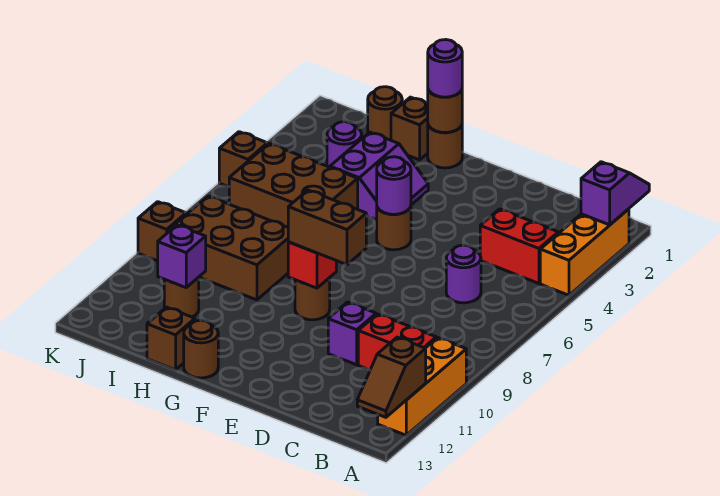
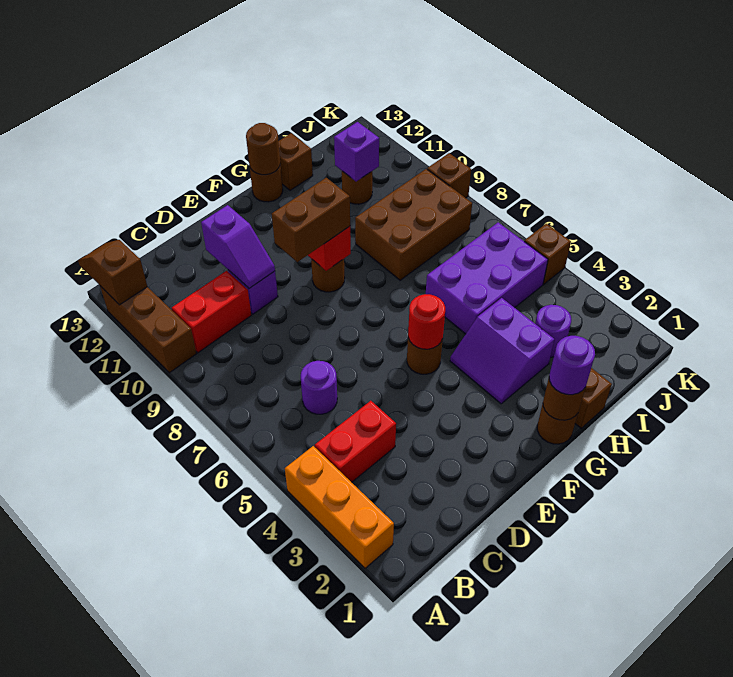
purple slope A1:A2 level 2 top 2 -> purple slope D10:D11 level 2 top 11
orange brick A10:A12 level 1 -> brown brick A10:A12 level 1
purple round brick F5 level 2 -> red round brick F5 level 2
brown brick H5:J6 level 1 -> purple brick H5:J6 level 1
brown round brick I1 level 1 -> brown round brick G13 level 2

